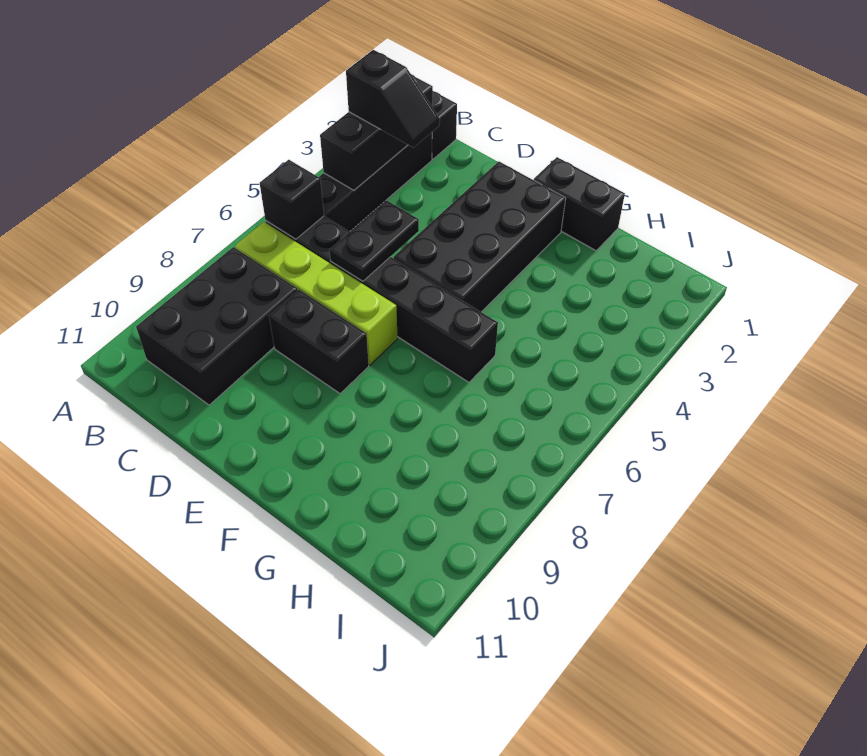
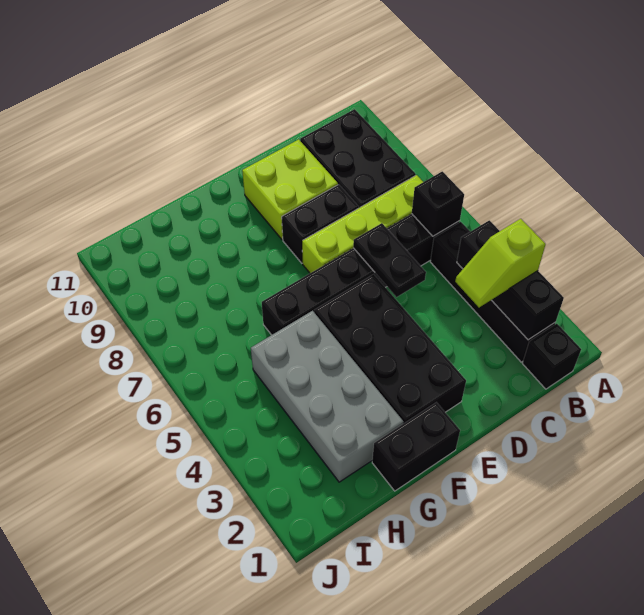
black slope B3:C3 level 3 top B -> lime slope B3:C3 level 3 top B
none -> lime brick D9:E10 level 1
none -> grey brick G2:H5 level 1

